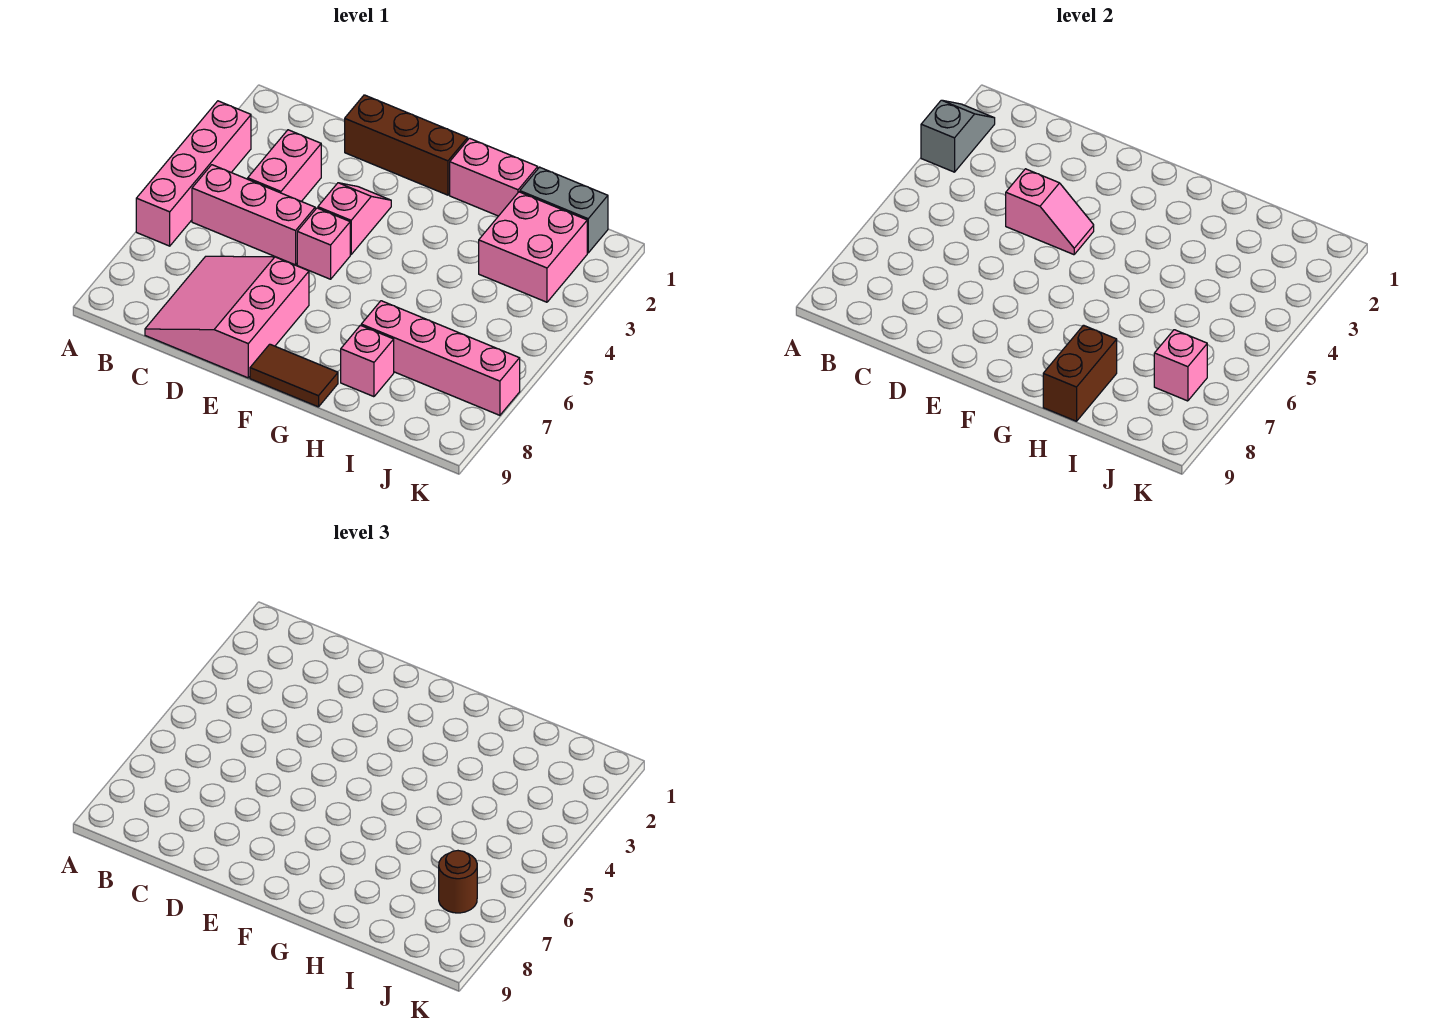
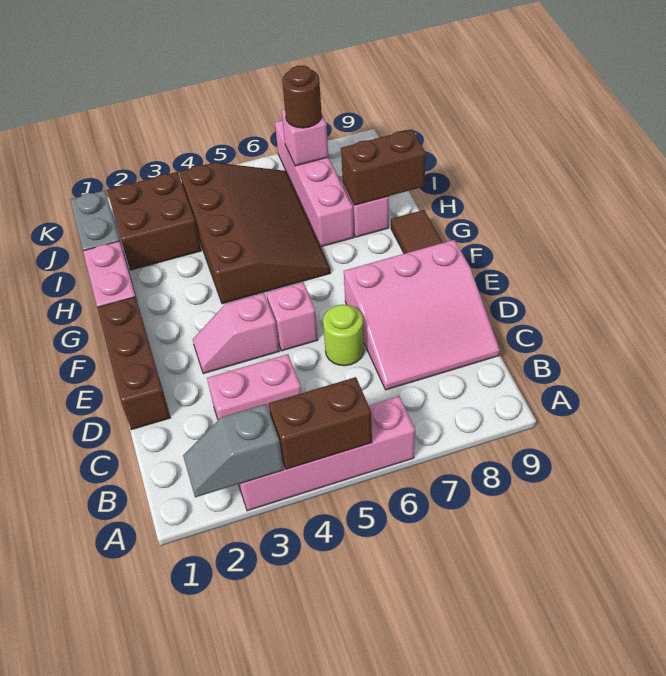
none -> brown brick A4:A5 level 2
pink brick B5:D5 level 1 -> none
pink slope D4:E4 level 2 top D -> none
none -> lime round brick D6 level 1
none -> brown slope G4:J6 level 1 top 4
pink brick I2:J3 level 1 -> brown brick I2:J3 level 1

